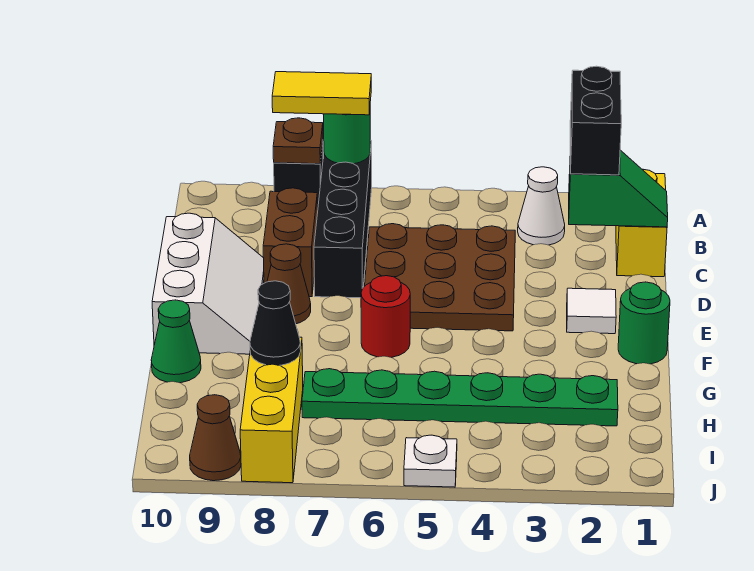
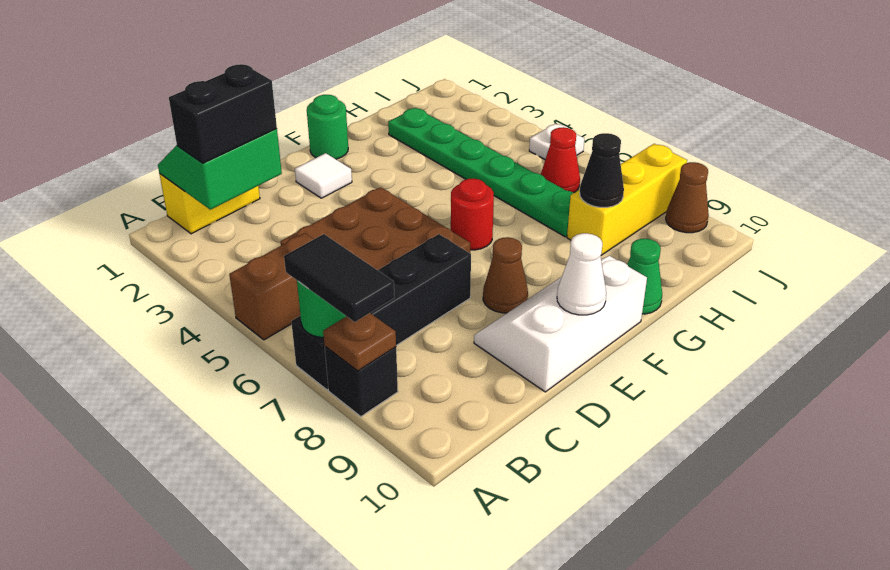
yellow tile A7:A8 level 3 -> black tile A7:A8 level 3
white cone B3 level 1 -> white cone E10 level 2
green slope C1:C2 level 2 top 2 -> green slope B1:C2 level 2 top 2
brown brick C8:D8 level 1 -> brown brick A5:B5 level 1
none -> red cone I6 level 1

